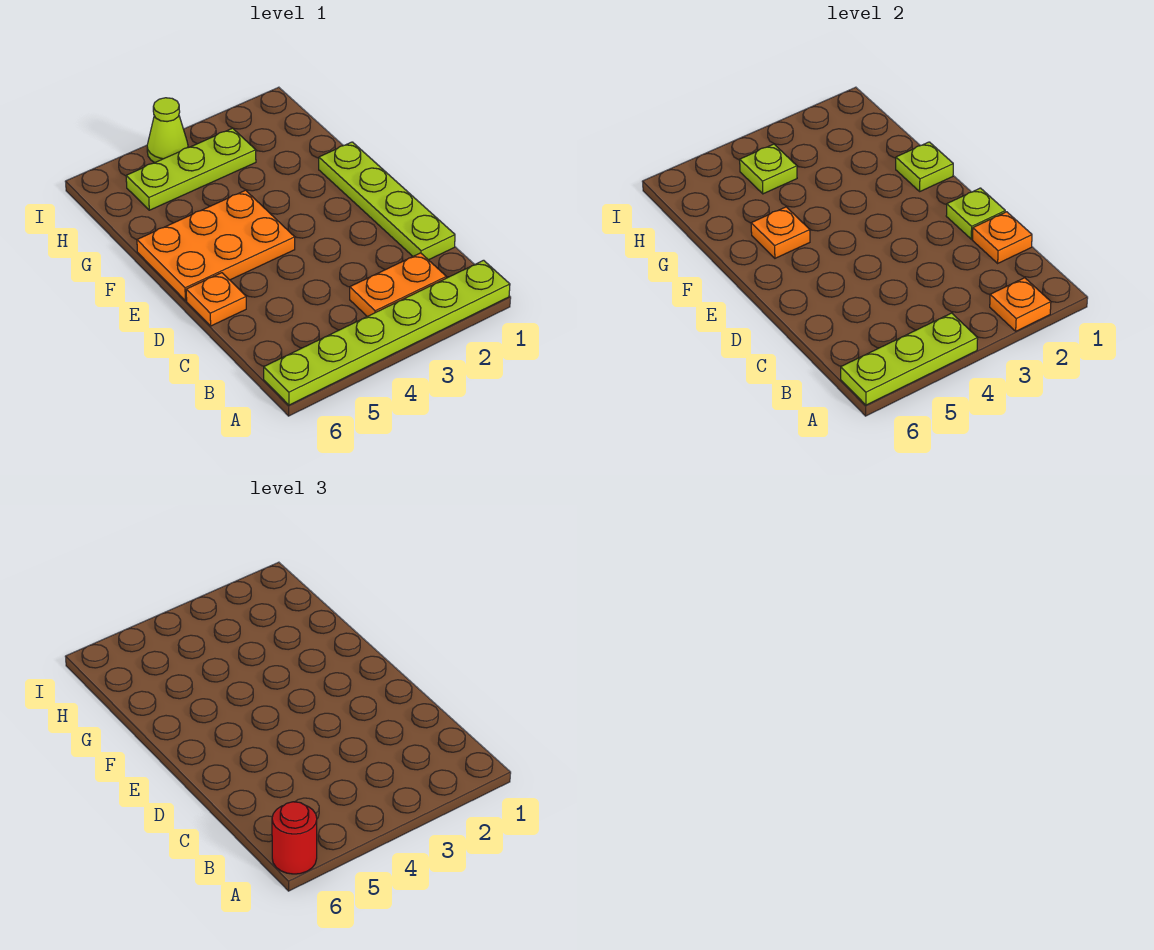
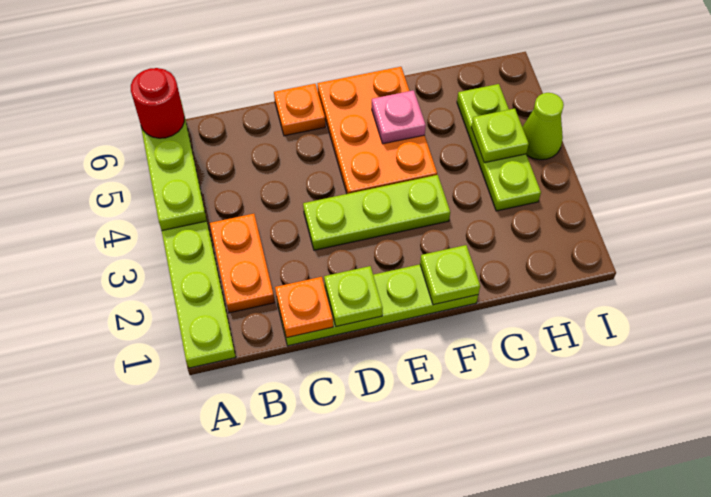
orange plate A2 level 2 -> none
none -> lime plate D3:F3 level 1
orange plate F5 level 2 -> pink plate F5 level 2

